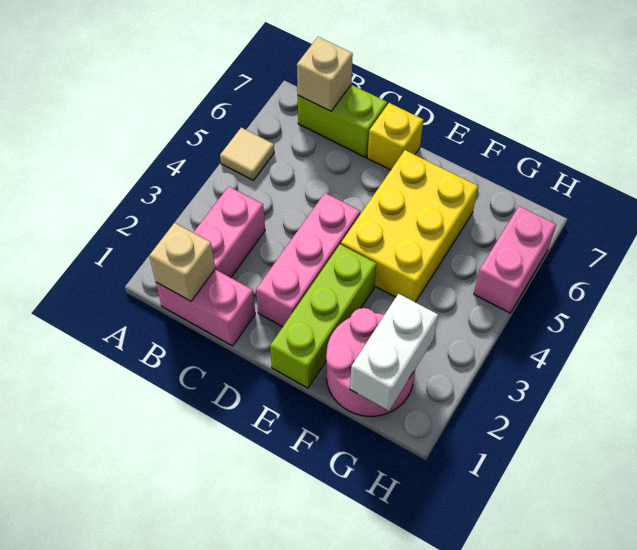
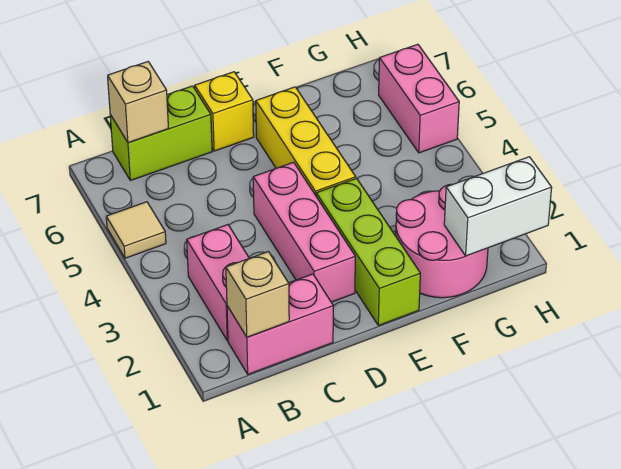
yellow brick E4:F6 level 1 -> yellow brick E4:E6 level 1
white brick G1:G2 level 2 -> white brick G1:H1 level 2

